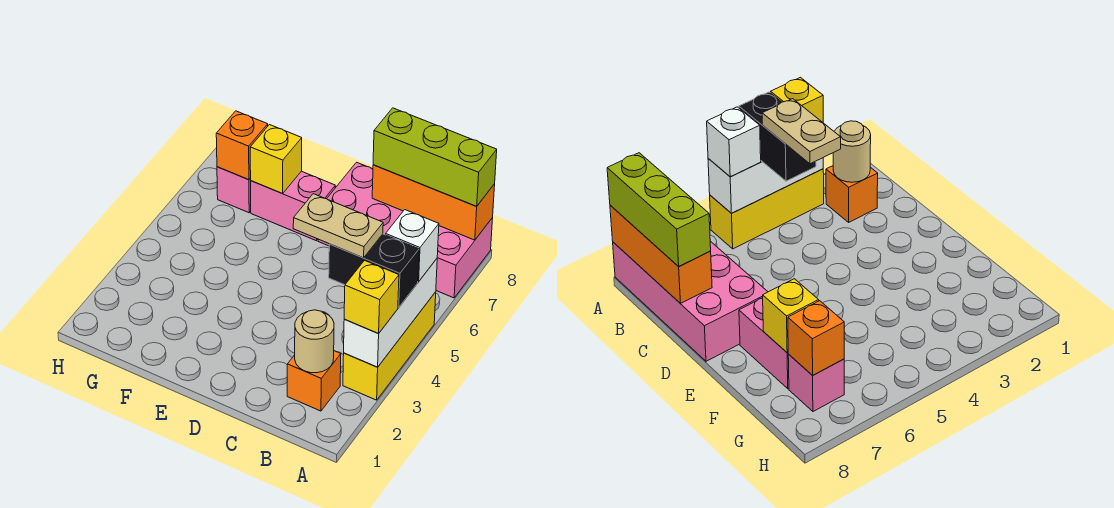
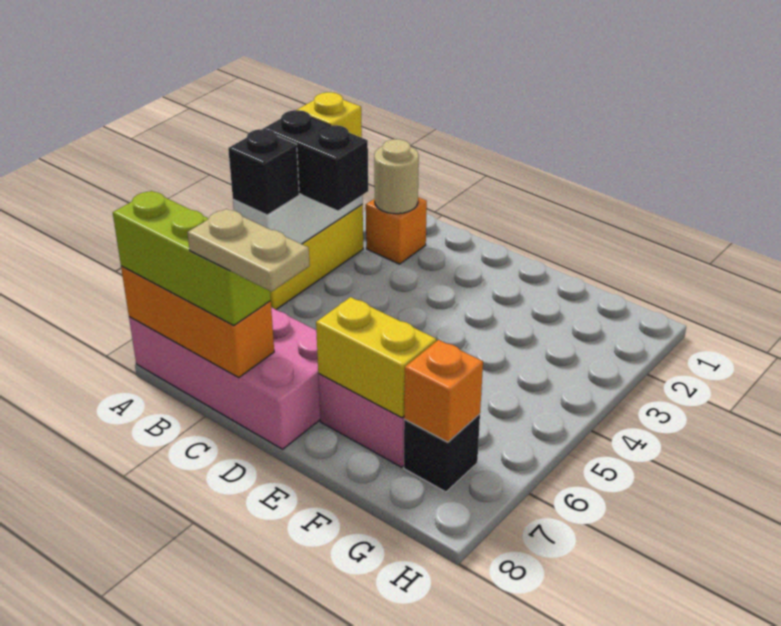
white brick A5 level 3 -> black brick A5 level 3
tan plate B4:C4 level 4 -> tan plate C8:D8 level 4
yellow brick F7 level 2 -> yellow brick E7:F7 level 2
pink brick G7 level 1 -> black brick G7 level 1

